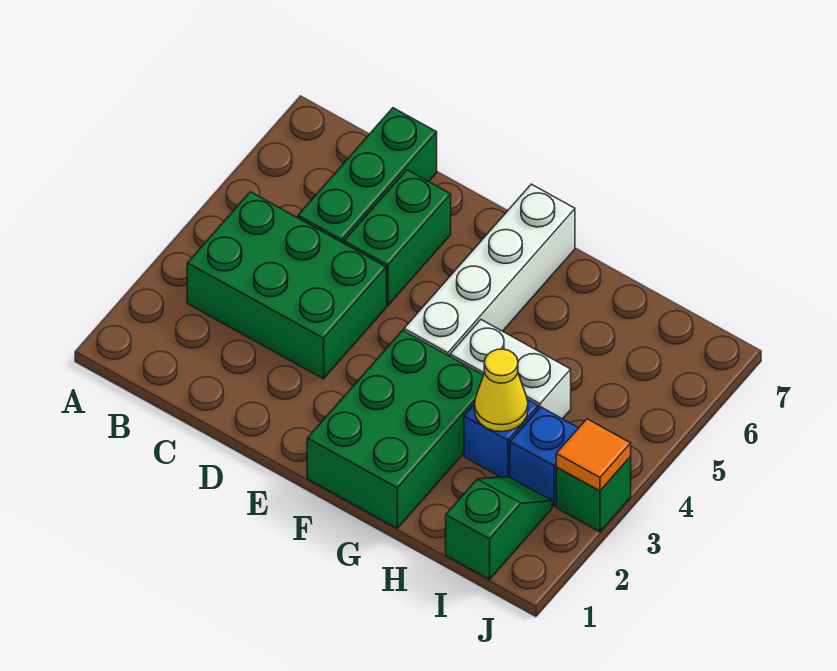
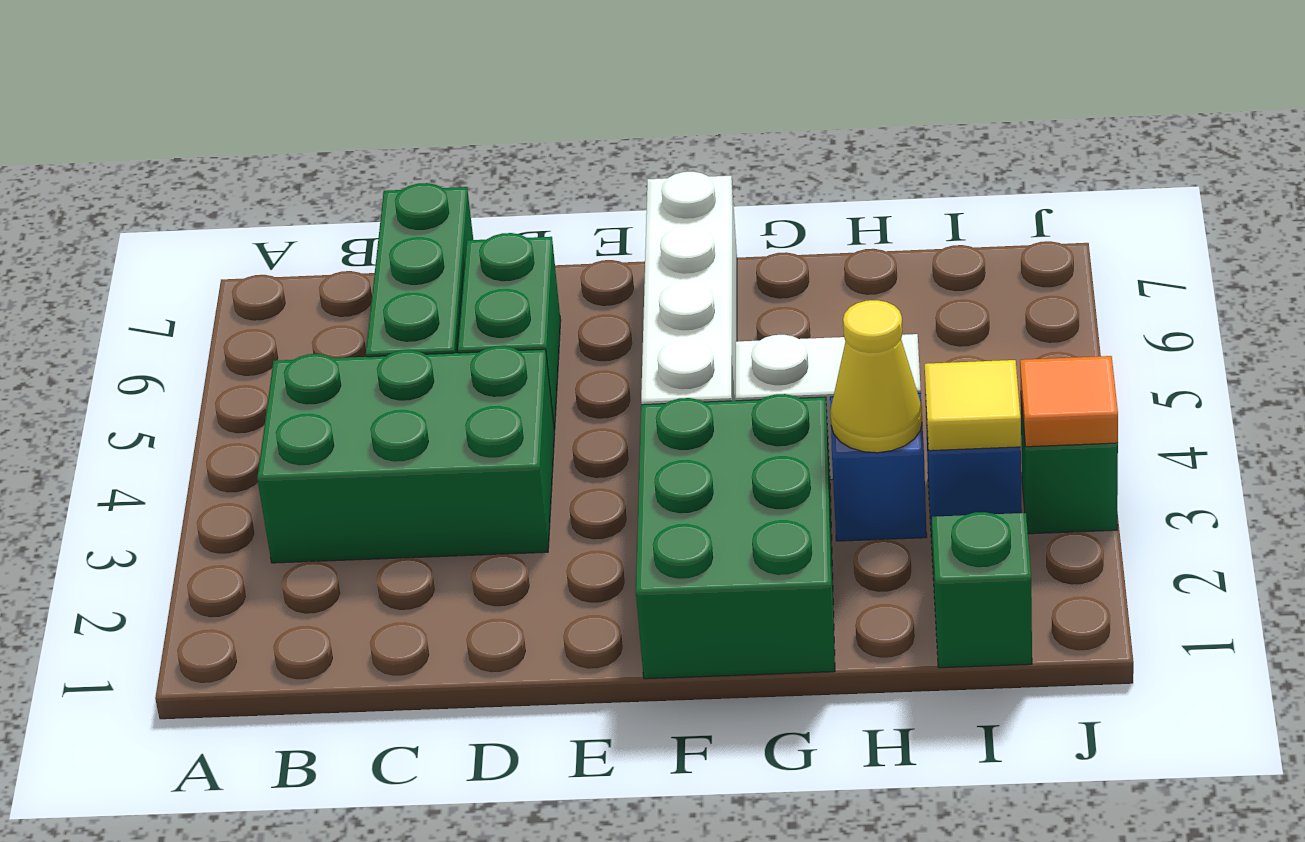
none -> yellow tile I3 level 2

